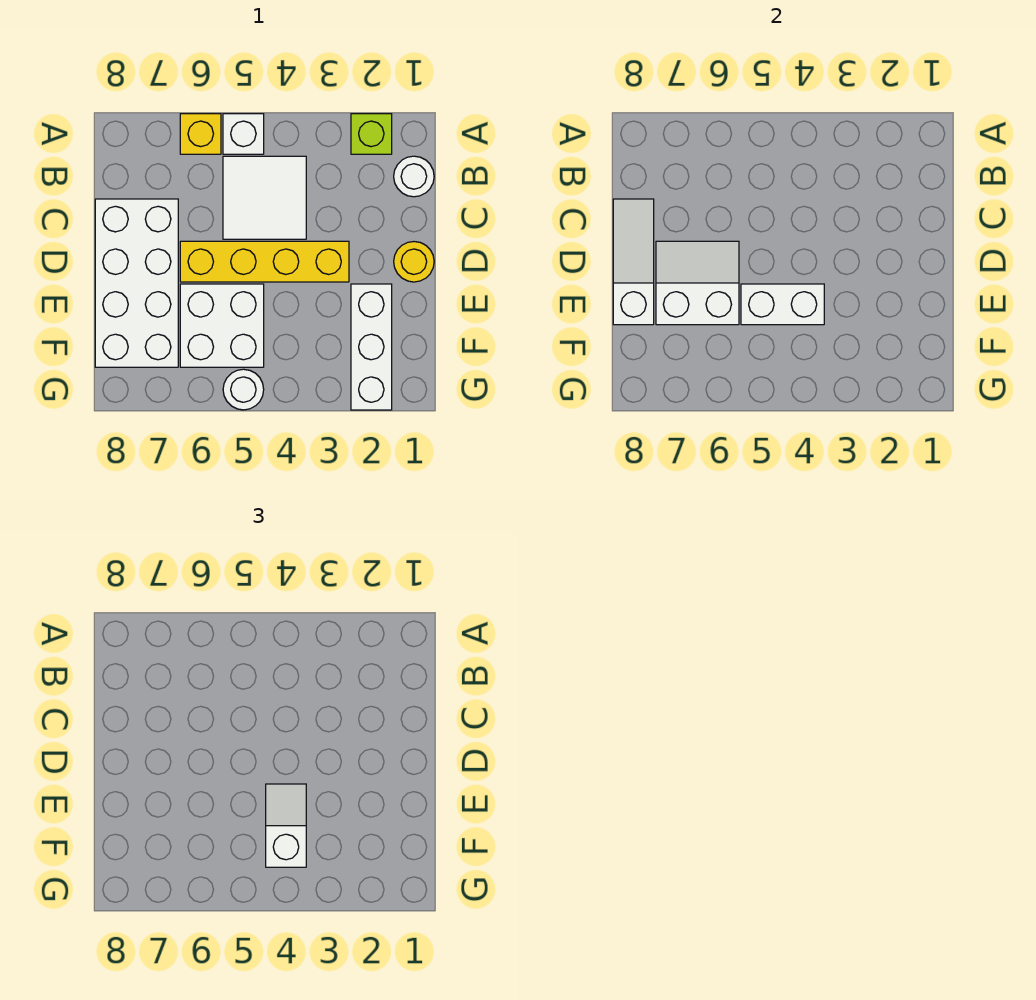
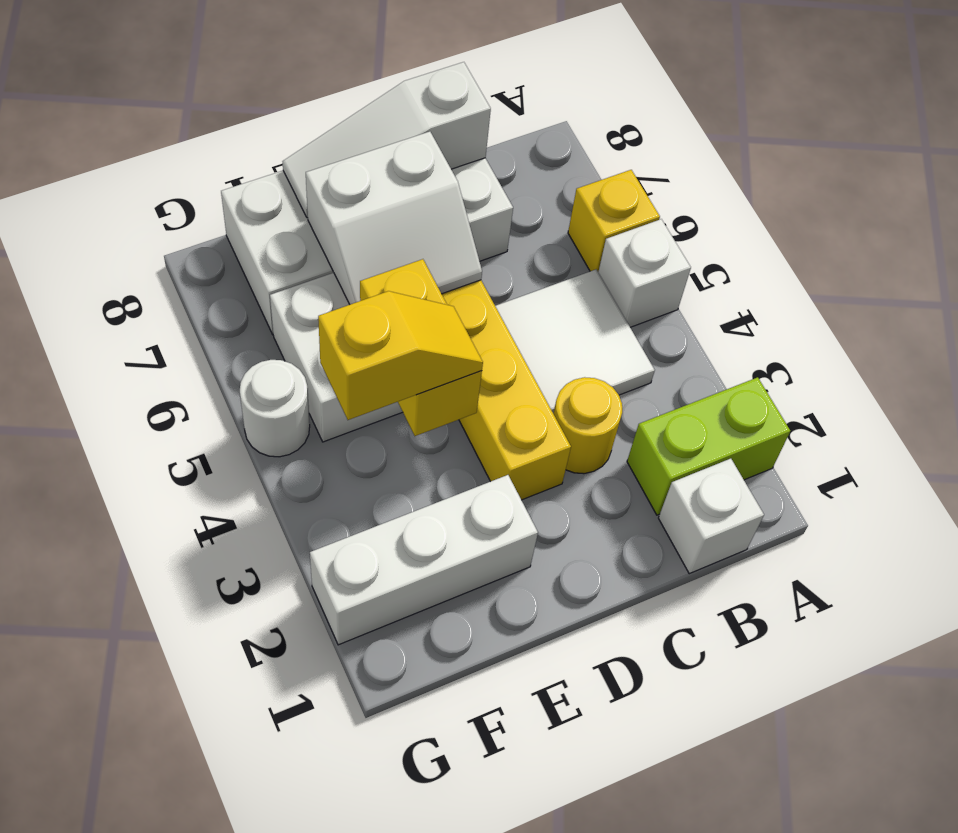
lime brick A2 level 1 -> lime brick A2:B2 level 1
white round brick B1 level 1 -> white brick B1 level 1
white slope C8:E8 level 2 top E -> white slope C8:E8 level 2 top C
yellow round brick D1 level 1 -> yellow round brick C3 level 1
white slope D6:E7 level 2 top E -> white slope D6:E7 level 2 top 7
white brick E4:E5 level 2 -> yellow brick E4:E5 level 2
white slope E4:F4 level 3 top F -> yellow slope E4:F4 level 3 top F

